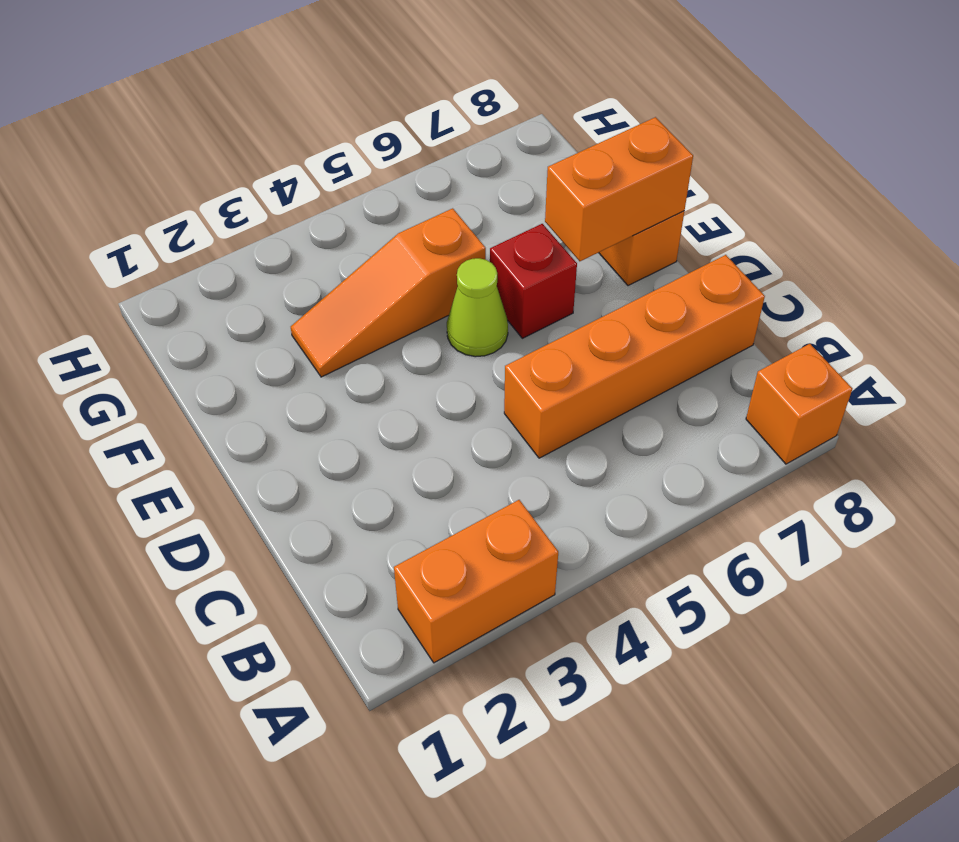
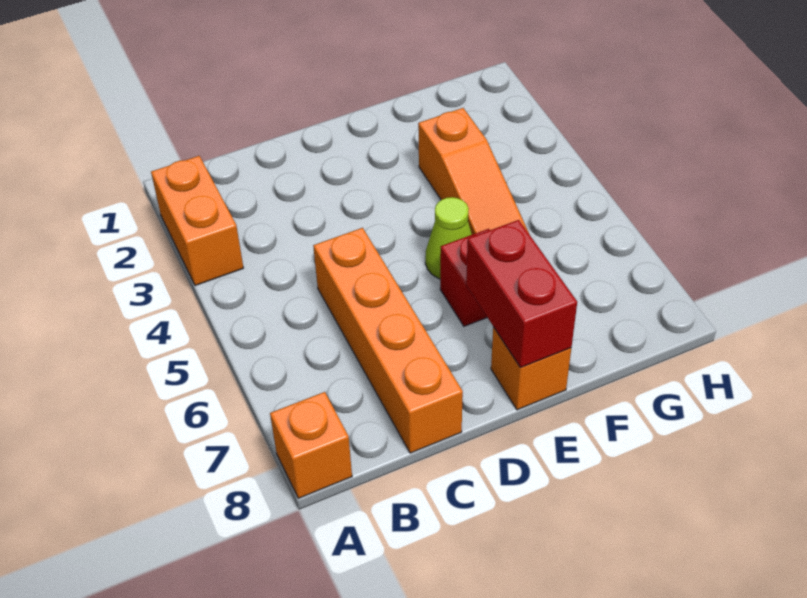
orange brick E7:E8 level 2 -> red brick E7:E8 level 2
orange slope F3:F5 level 1 top 5 -> orange slope F3:F5 level 1 top 3

